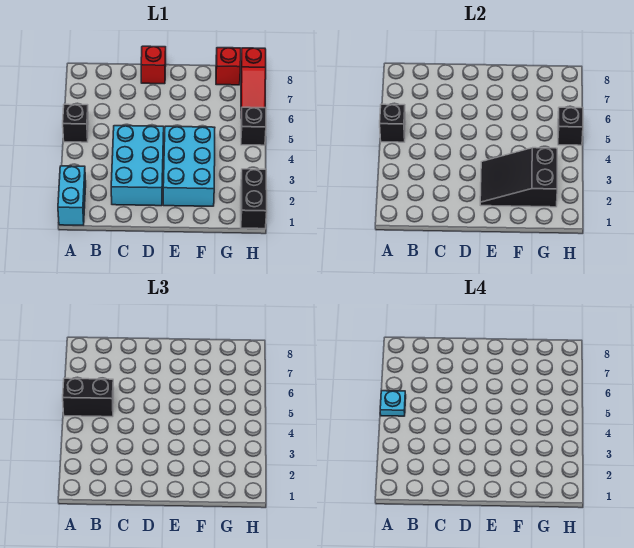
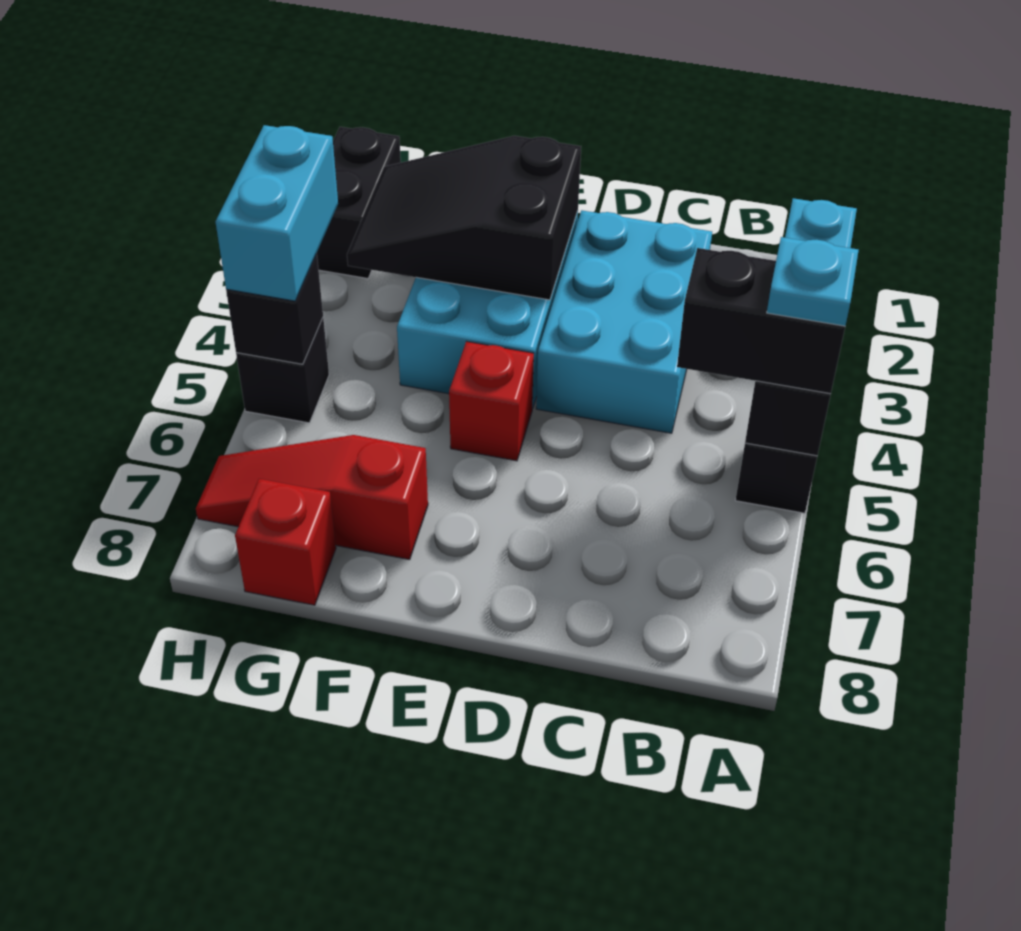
red brick D8 level 1 -> red brick E5 level 1
black slope E2:G3 level 2 top G -> black slope E2:G3 level 2 top E
none -> cyan brick H4:H5 level 3
red slope H6:H8 level 1 top 8 -> red slope F7:H7 level 1 top F

